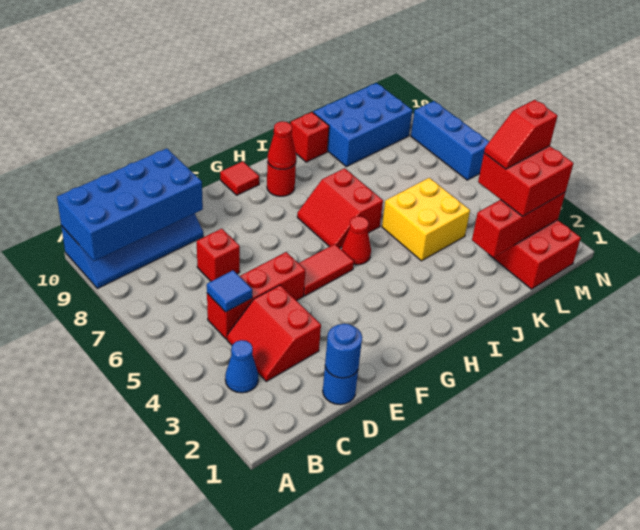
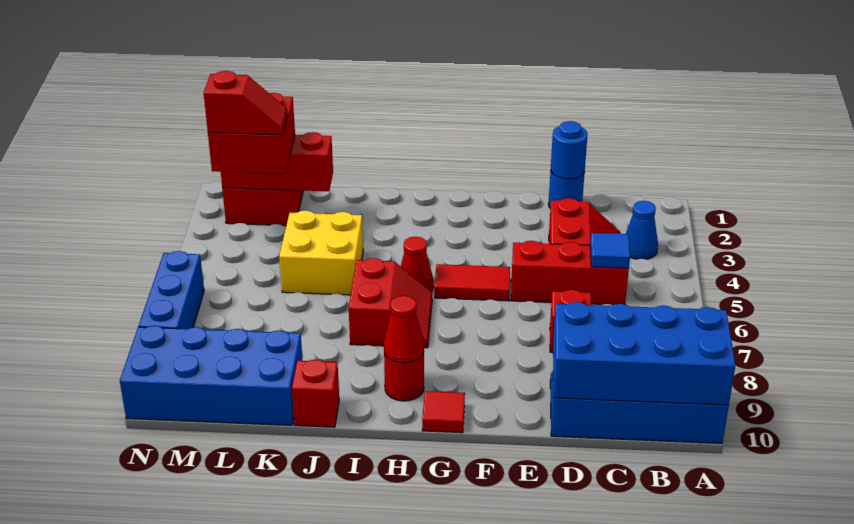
blue brick K9:M10 level 1 -> blue brick K9:N10 level 1

